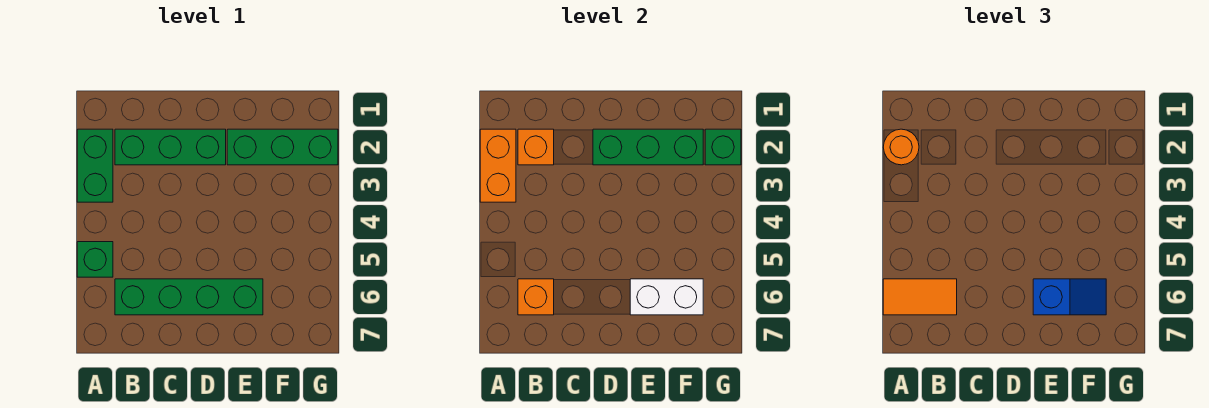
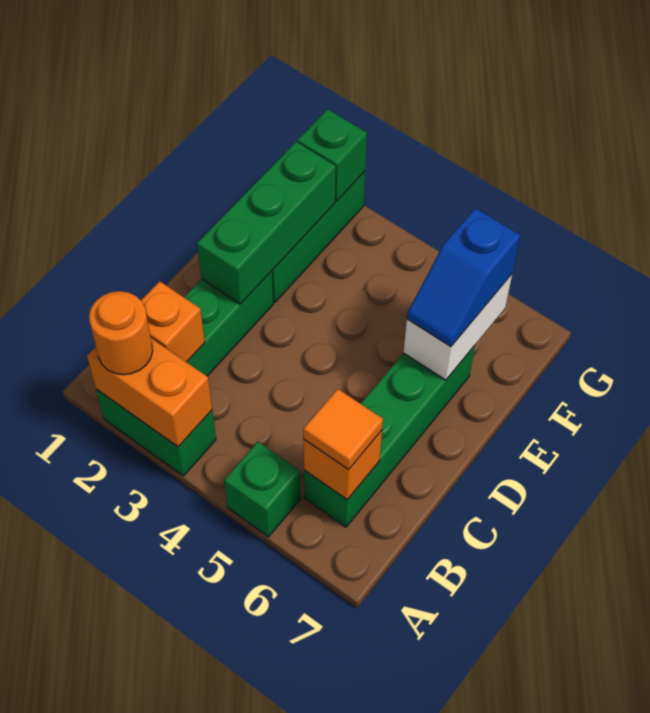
orange tile A6:B6 level 3 -> orange tile B6 level 3
blue slope E6:F6 level 3 top E -> blue slope E6:F6 level 3 top F

